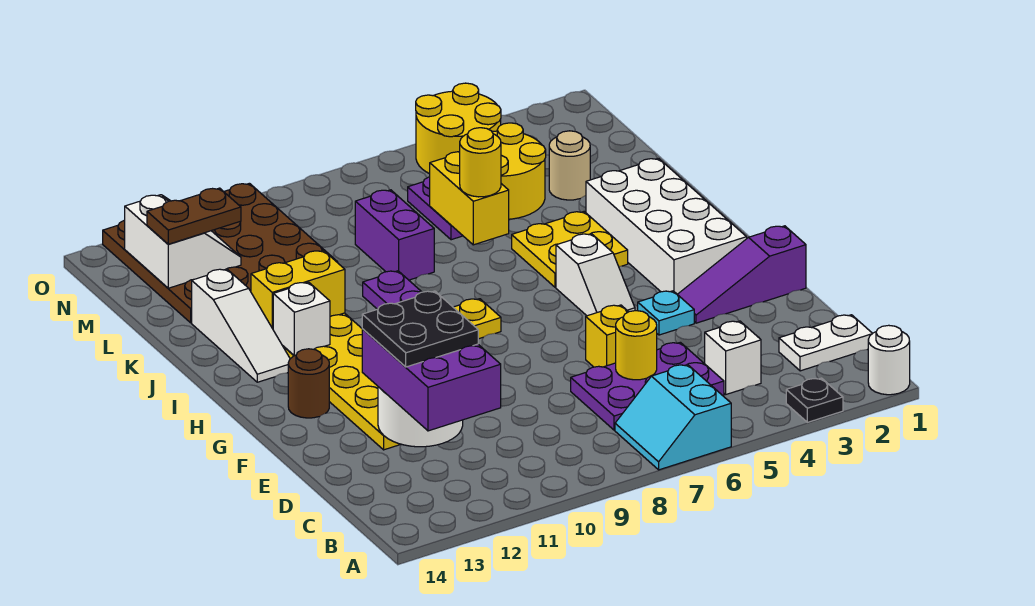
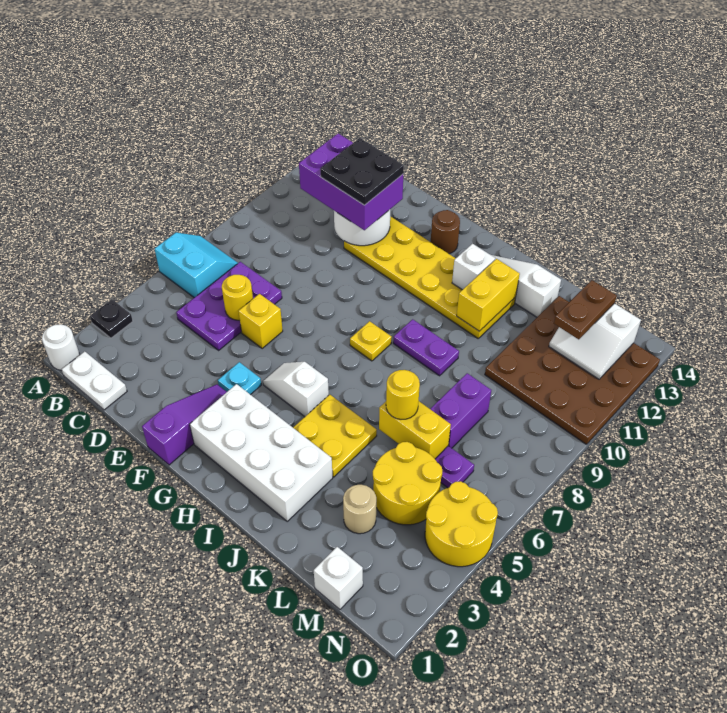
white plate C1:C2 level 1 -> white plate B1:C1 level 1
white brick C4 level 1 -> white brick M1 level 1
purple brick K8:L8 level 1 -> purple brick L7:L8 level 1

